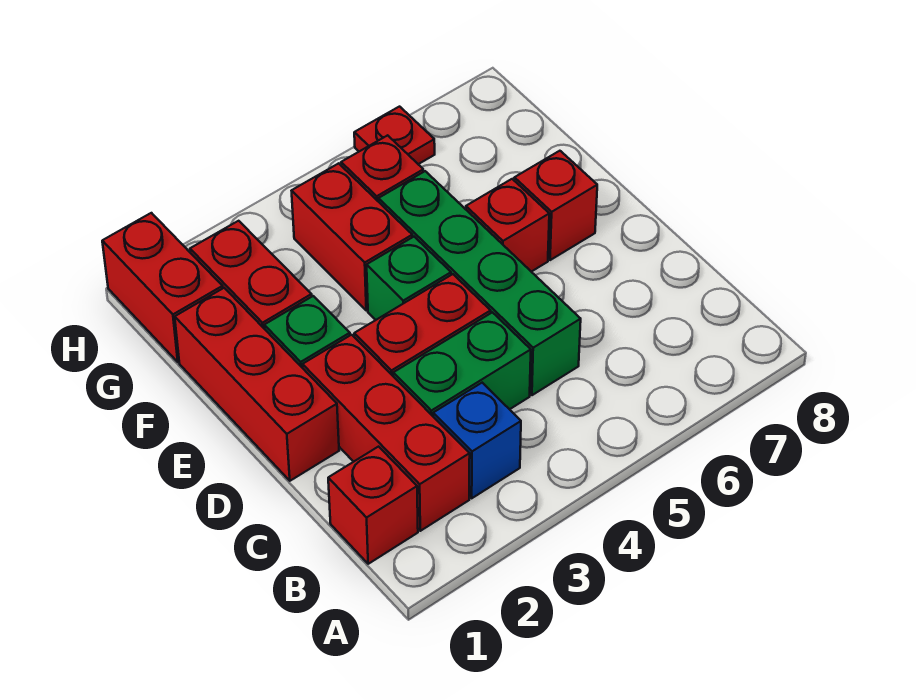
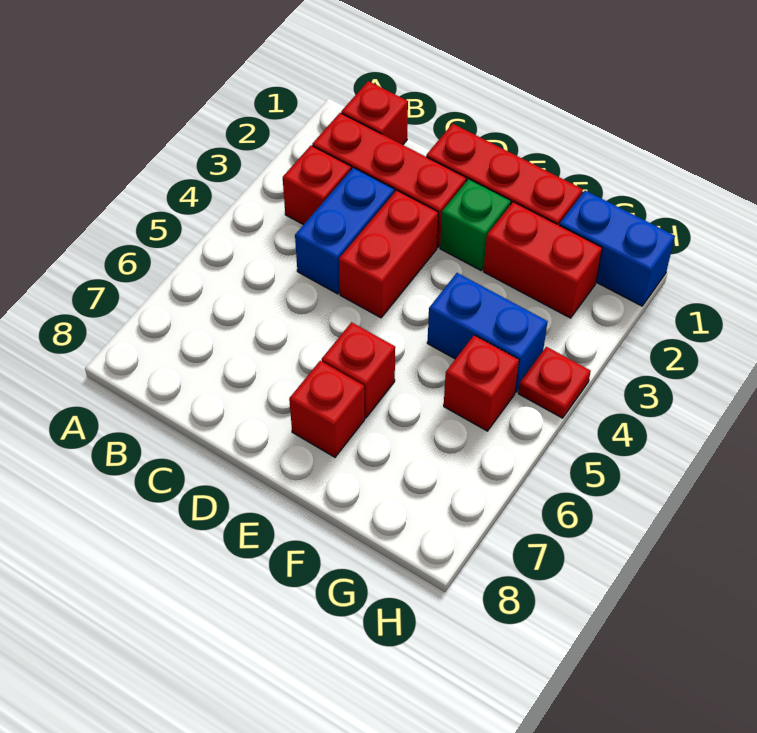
blue brick B3 level 1 -> red brick B3 level 1
green brick C3:C4 level 1 -> blue brick C3:C4 level 1
green brick C5:F5 level 1 -> none
green brick E4 level 1 -> none
red brick F4:G4 level 1 -> blue brick F4:G4 level 1
red brick G1:H1 level 1 -> blue brick G1:H1 level 1
red plate H6 level 1 -> red plate H4 level 1

